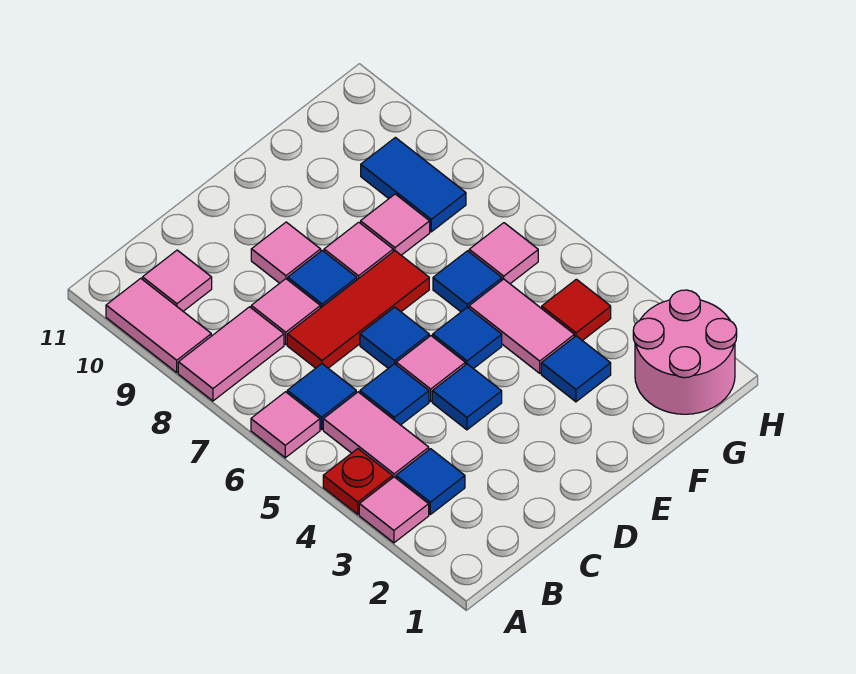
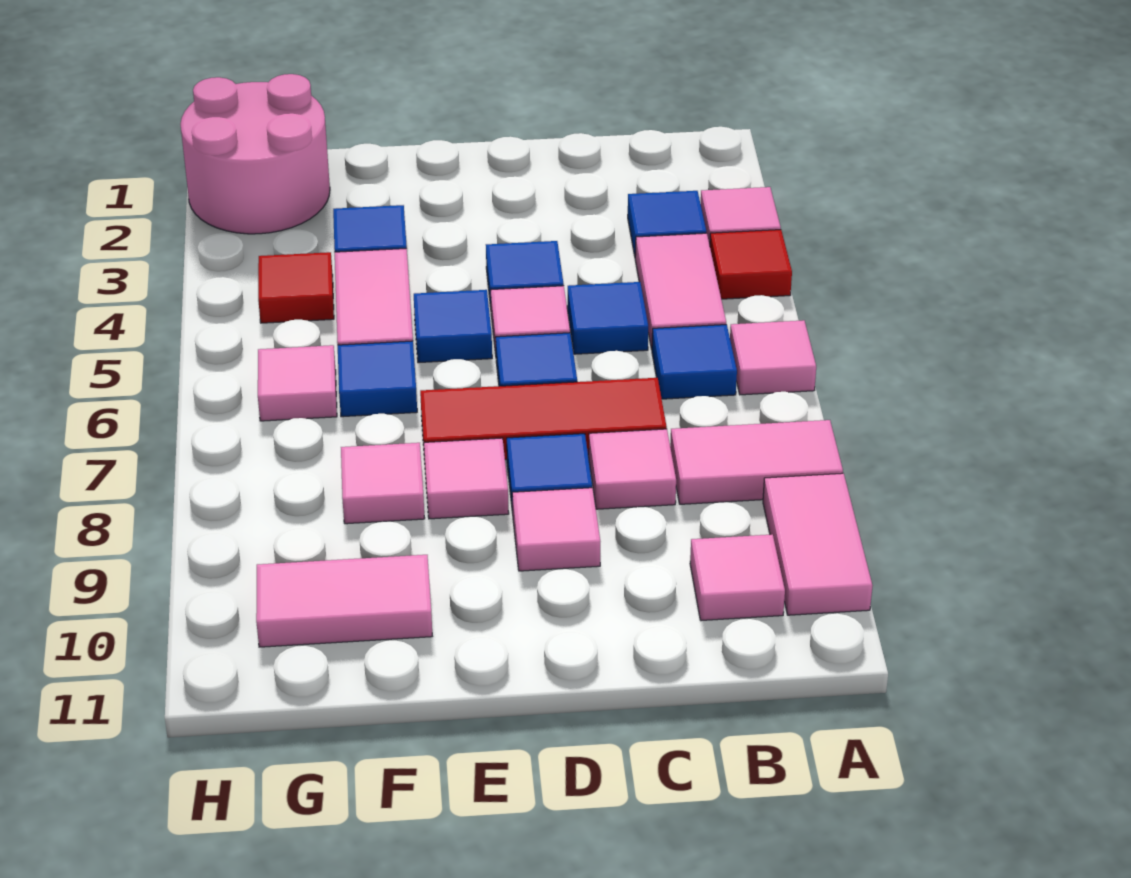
red plate A4 level 1 -> red tile A4 level 1
none -> pink tile F10:G10 level 1
blue tile G8:G9 level 1 -> none

